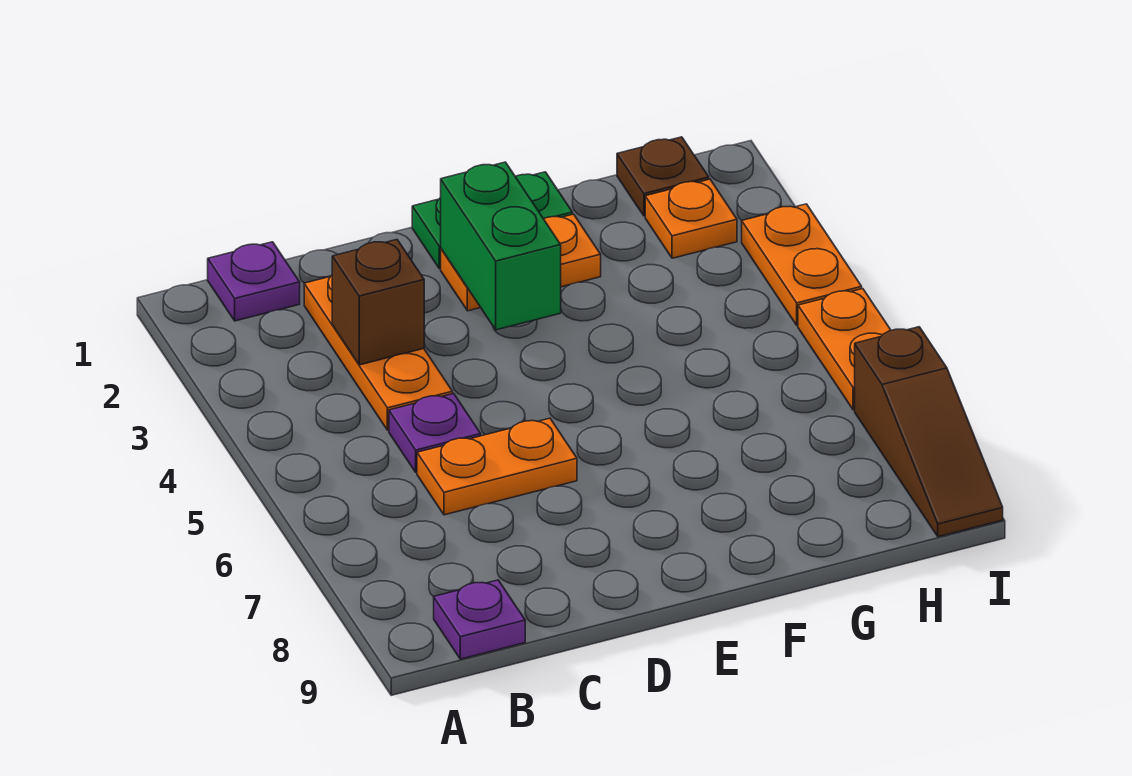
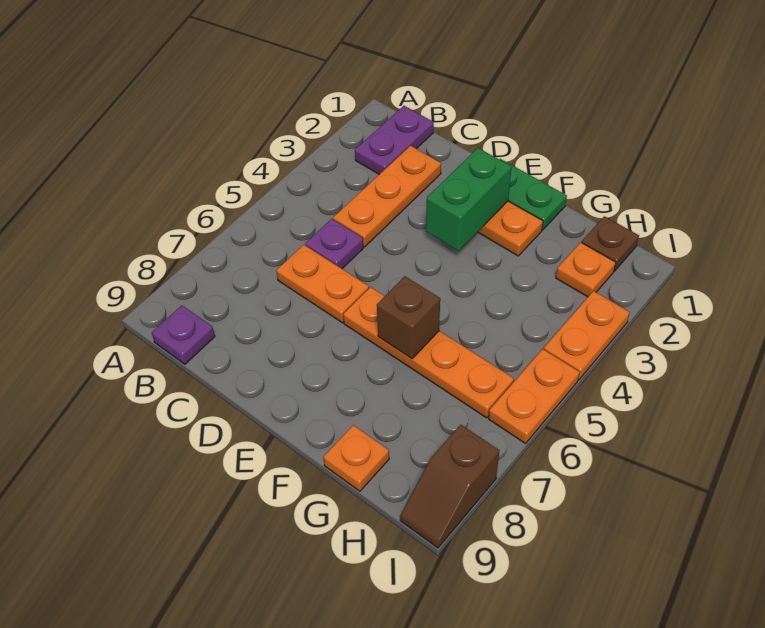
purple plate B1 level 1 -> purple plate B1:B2 level 1
brown brick C3 level 2 -> brown brick F6 level 2
none -> orange plate E6:H6 level 1
none -> orange plate G9 level 1
brown slope I7:I9 level 1 top 7 -> brown slope I8:I9 level 1 top 8

